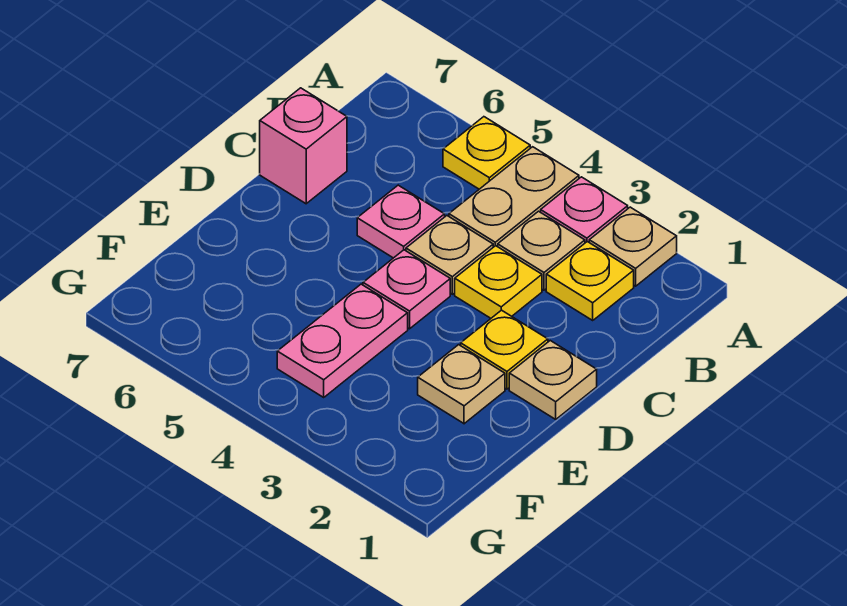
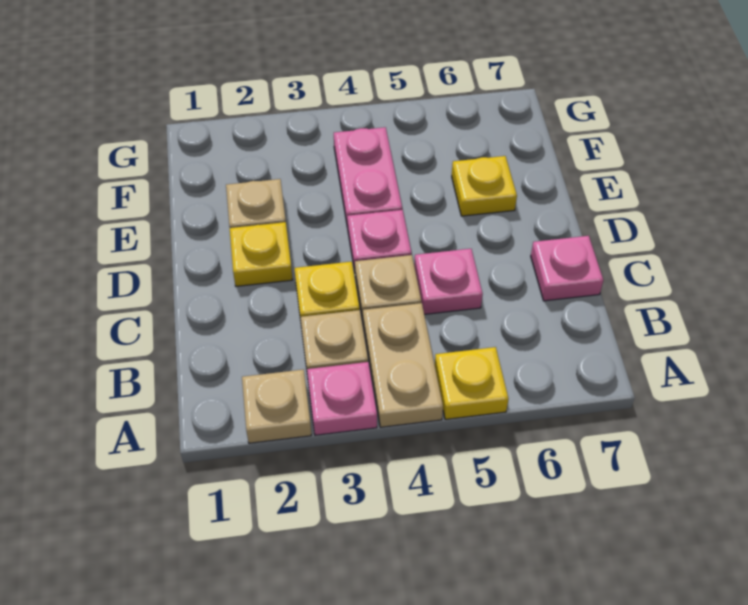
yellow plate B2 level 1 -> yellow plate E6 level 1
pink brick C7 level 1 -> pink plate C7 level 1
tan plate D1 level 1 -> none

